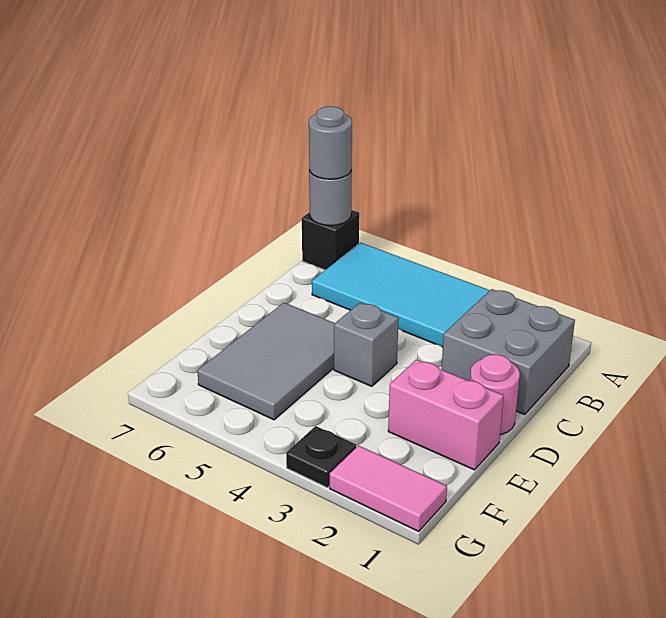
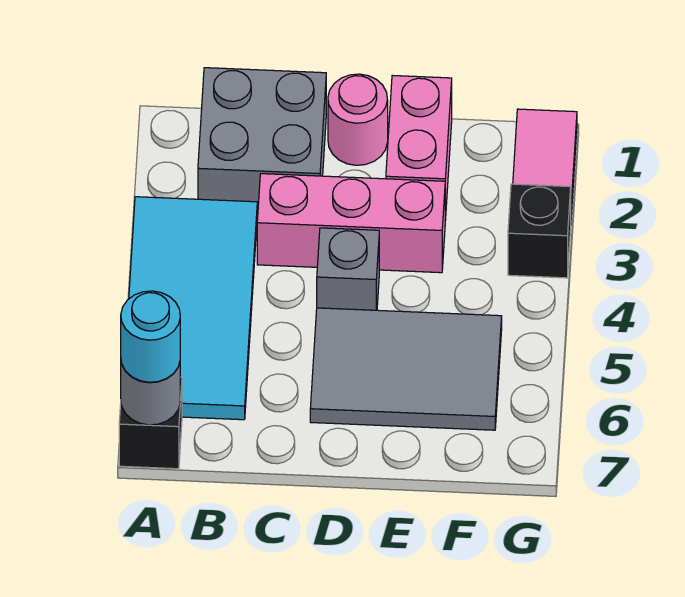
grey round brick A7 level 3 -> cyan round brick A7 level 3
none -> pink brick C3:E3 level 1
black plate G3 level 1 -> black brick G3 level 1

